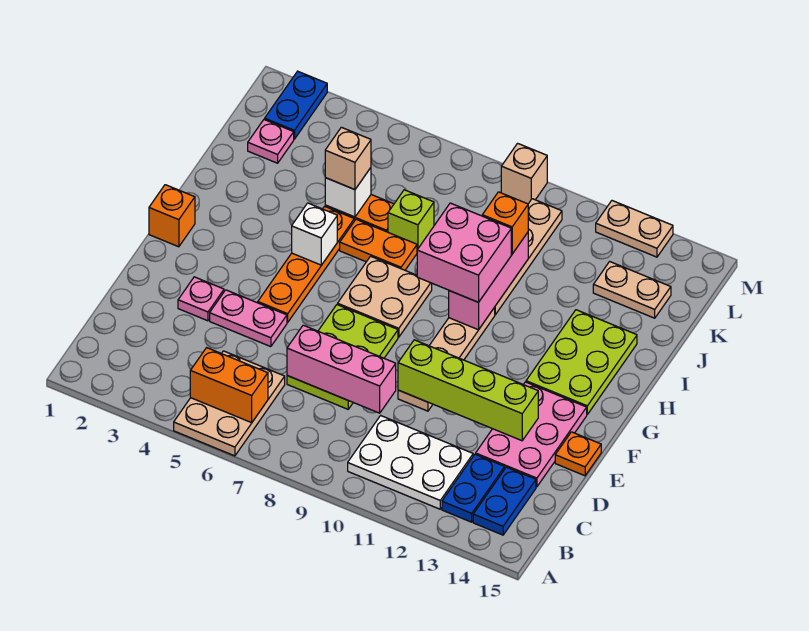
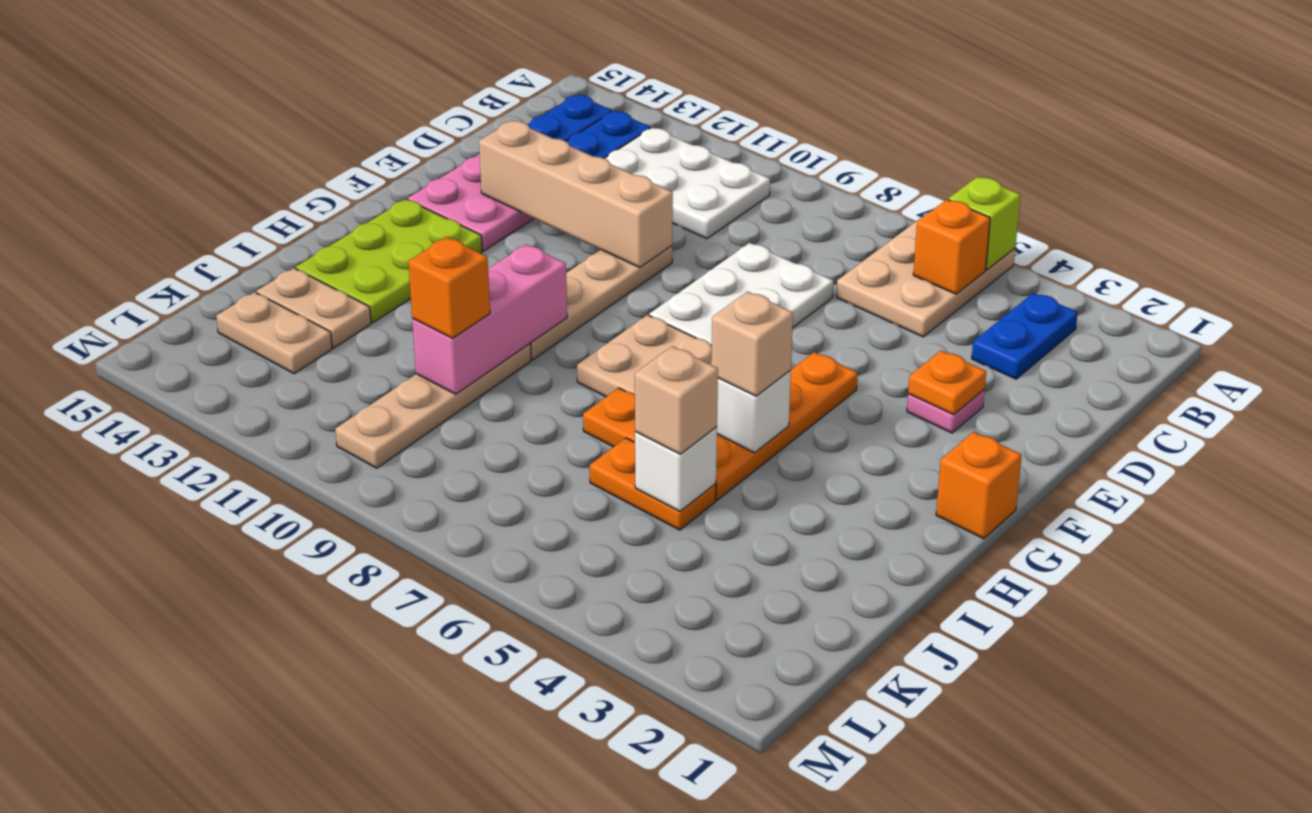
orange brick B5:B6 level 2 -> orange brick B5 level 2
lime plate D7:F8 level 1 -> white plate D7:F8 level 1
pink brick D7:D9 level 2 -> none
pink plate E4:E5 level 1 -> none
lime brick E10:E13 level 2 -> tan brick E10:E13 level 2
orange plate E15 level 1 -> orange plate E3 level 2
pink brick H9:I10 level 3 -> none
lime brick J7 level 1 -> lime brick A5 level 2
pink plate K2 level 1 -> none
blue plate L2:M2 level 1 -> blue plate B3:C3 level 1
tan brick M9 level 1 -> tan brick H5 level 3
tan plate M12:M13 level 1 -> tan plate J13:J14 level 1

